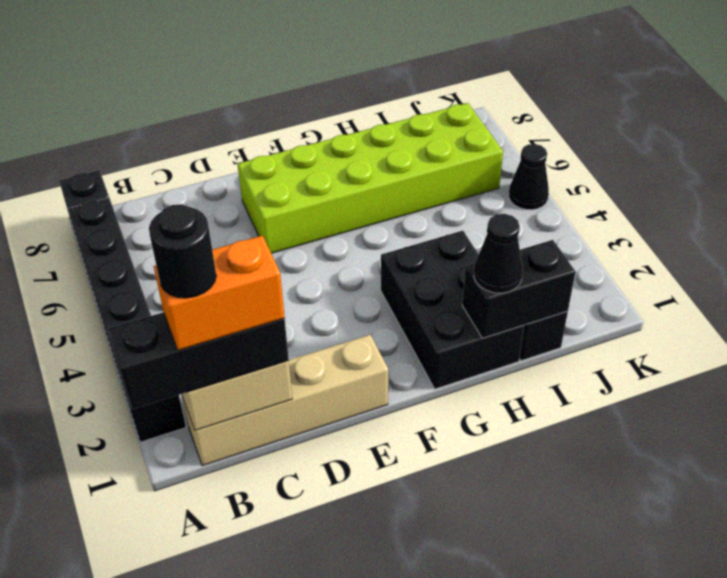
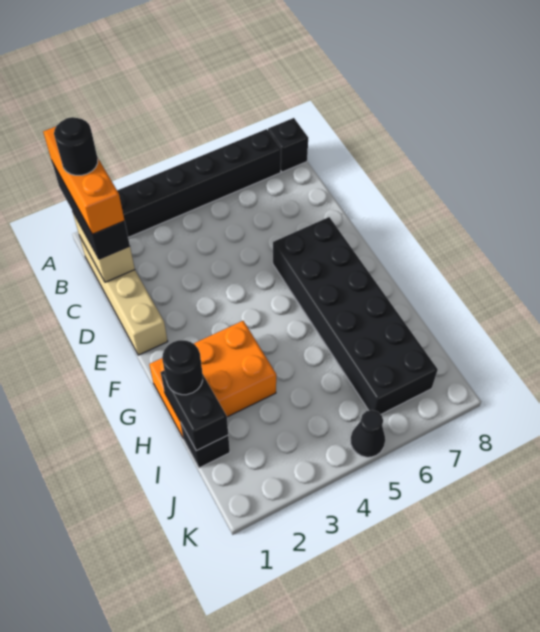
orange brick B1:C1 level 4 -> orange brick A1:C1 level 4
lime brick E6:J7 level 1 -> black brick E6:J7 level 1
black brick G1:H3 level 1 -> orange brick G1:H3 level 1
black cone H1 level 3 -> black round brick H1 level 3

